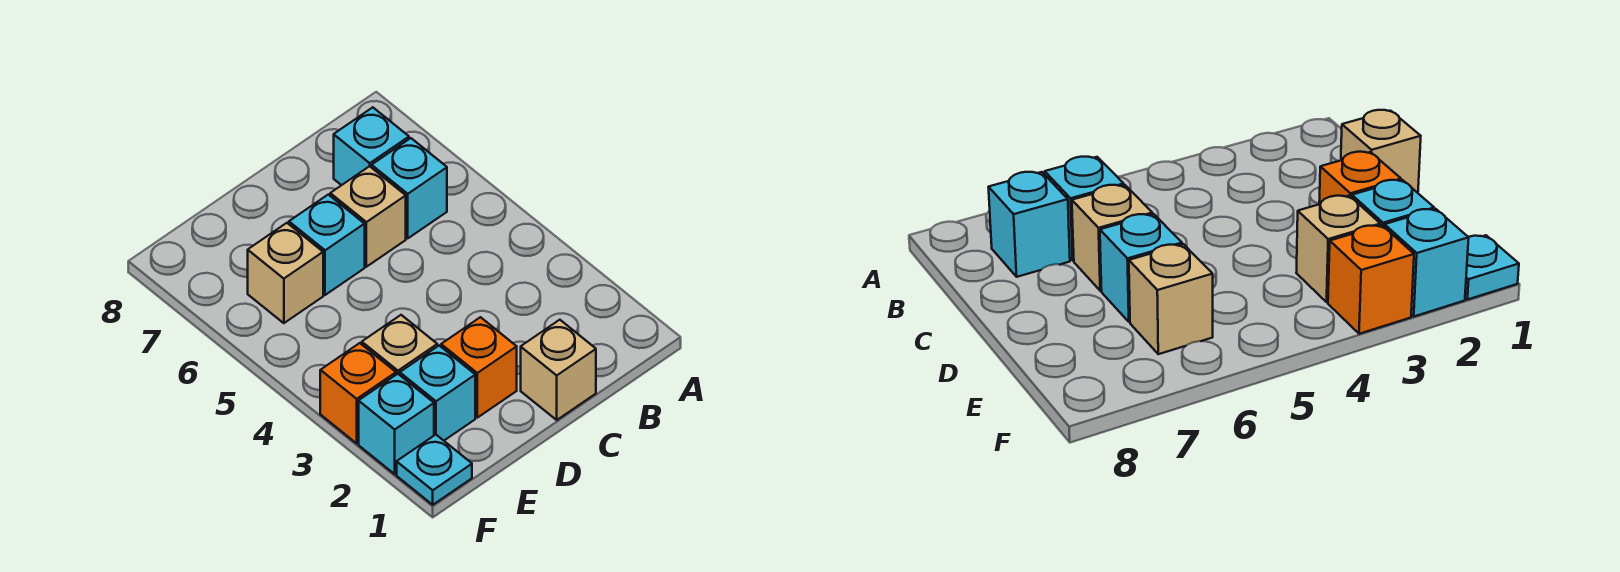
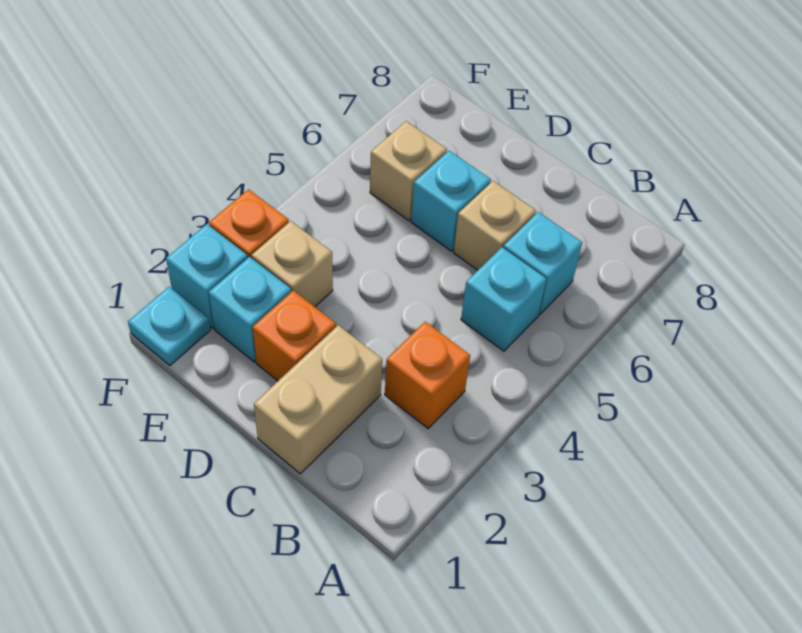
none -> orange brick B3 level 1
cyan brick B7 level 1 -> cyan brick B5 level 1
tan brick C1 level 1 -> tan brick C1:C2 level 1

